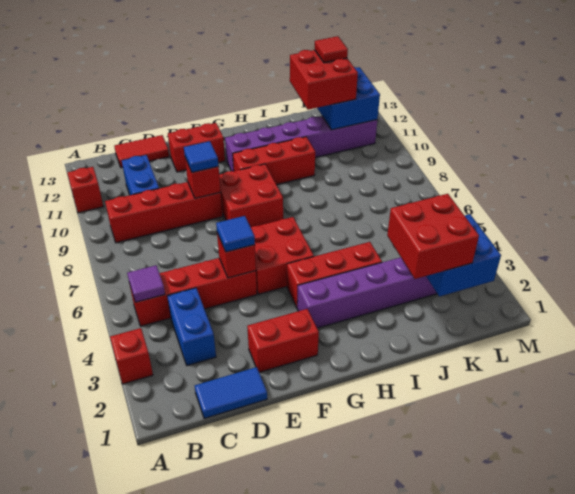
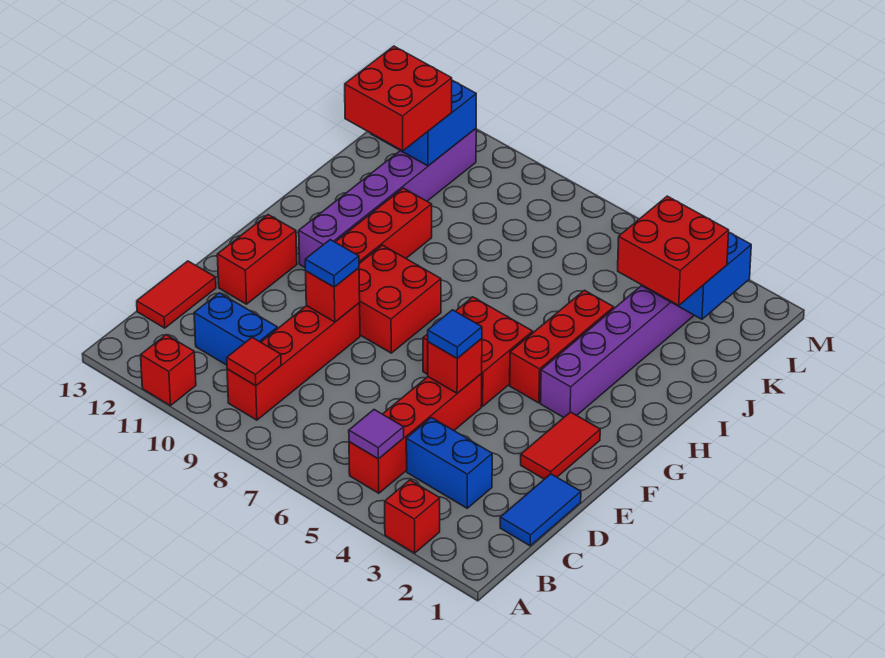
red brick E2:F2 level 1 -> red tile E2:F2 level 1
red tile K12 level 4 -> red tile B9 level 2

